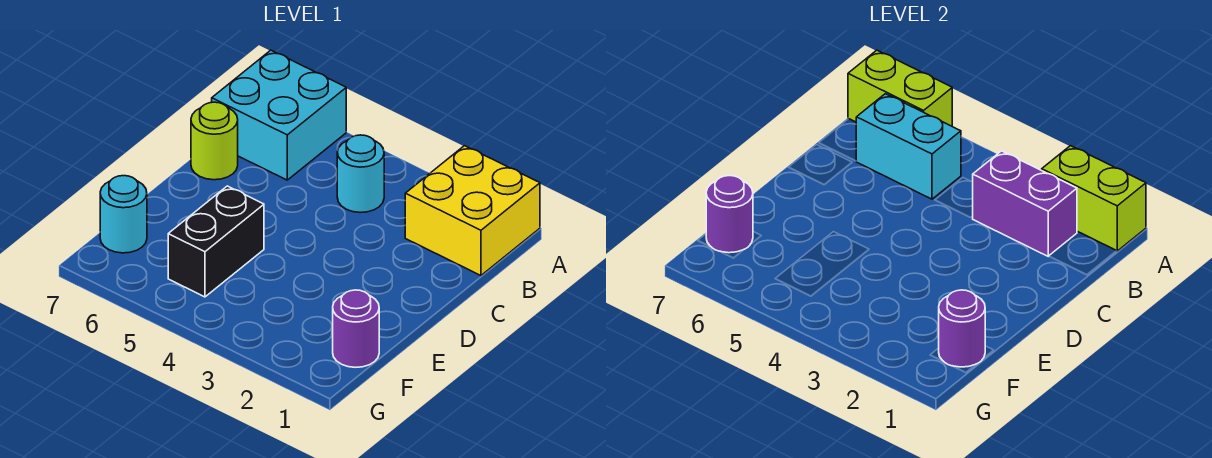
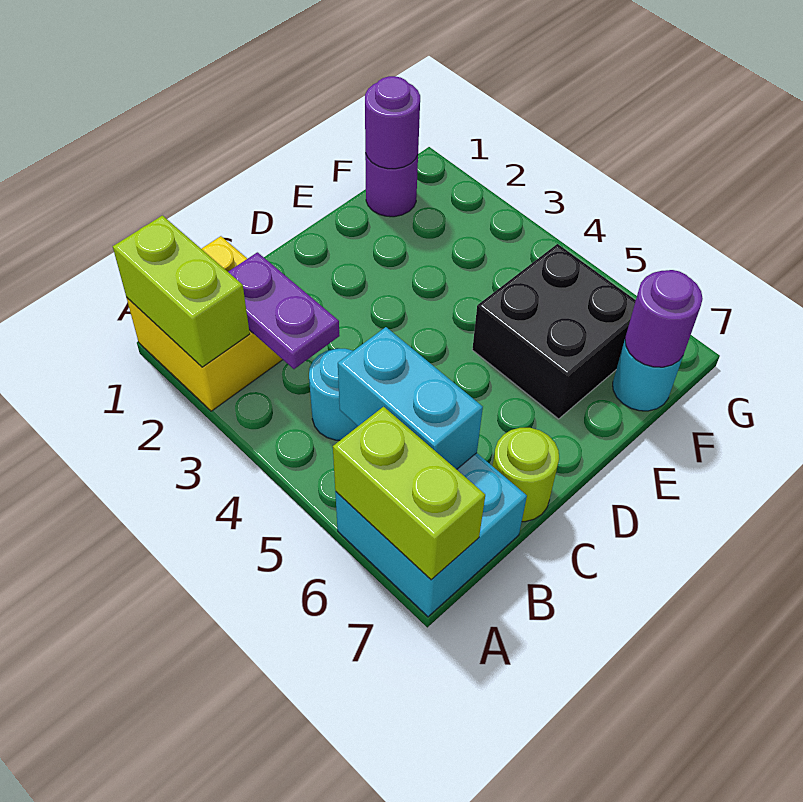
purple brick B2:B3 level 2 -> purple plate B2:B3 level 2
black brick E5:F5 level 1 -> black brick E5:F6 level 1

